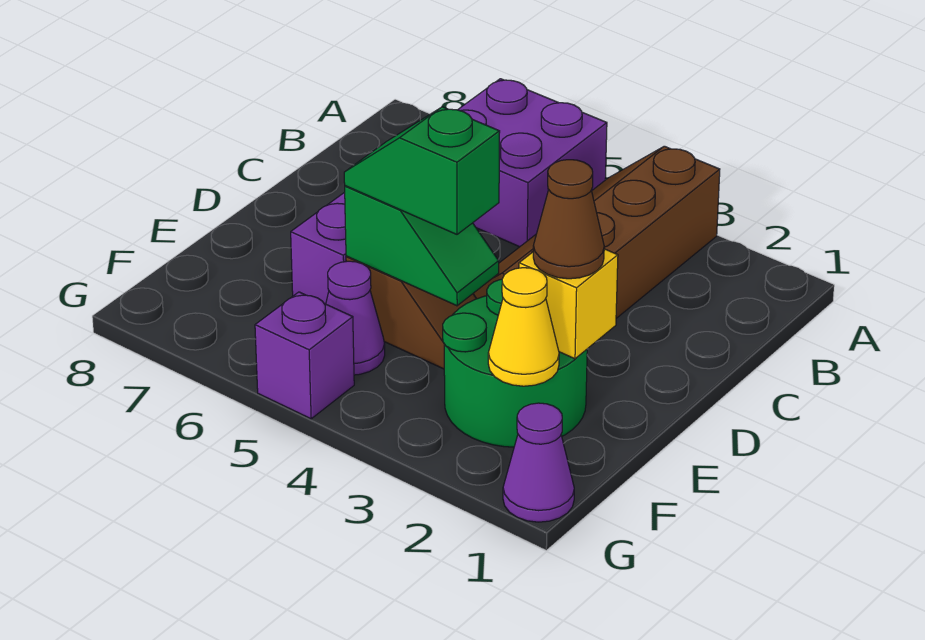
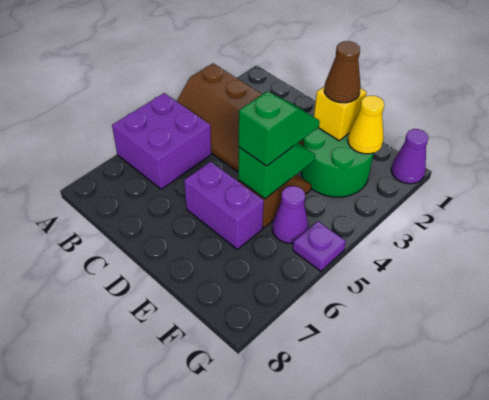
green slope E4:E5 level 3 top 4 -> green slope E4:E5 level 3 top 5
purple brick G5 level 1 -> purple plate G5 level 1

